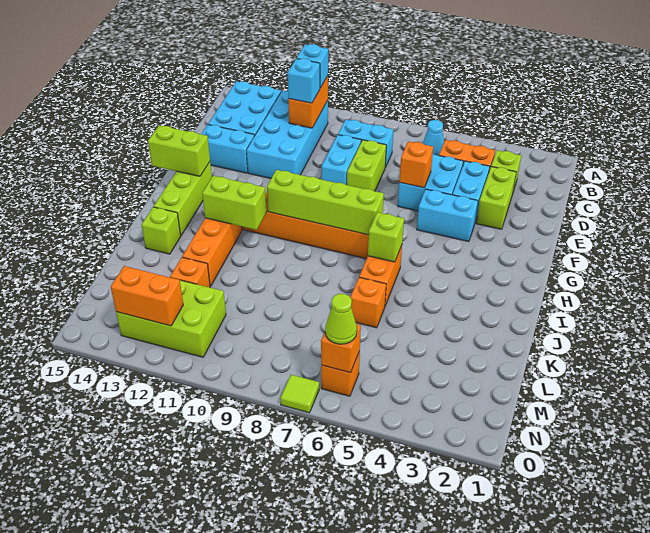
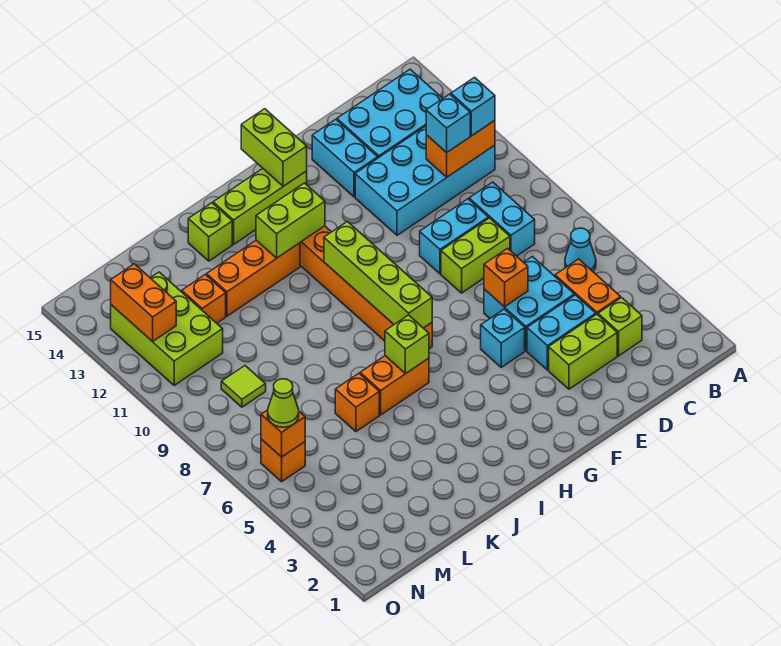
cyan brick F4:F5 level 1 -> cyan brick F5 level 1
lime brick I11:I12 level 2 -> lime brick H12:I12 level 2
lime tile O7 level 1 -> lime tile M9 level 1

